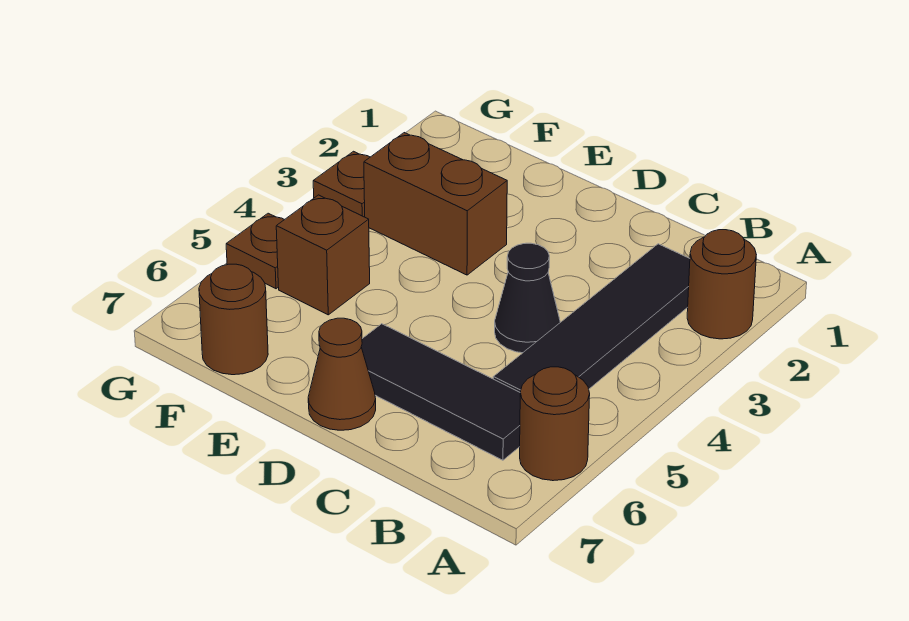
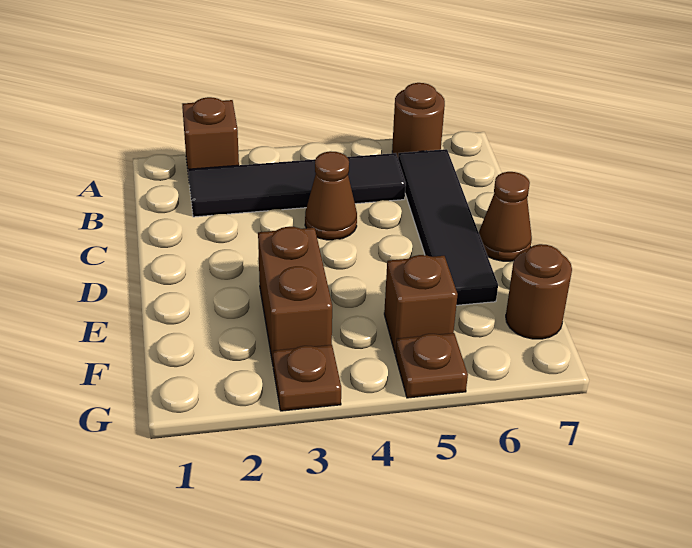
brown round brick A2 level 1 -> brown brick A2 level 1
black tile B6:D6 level 1 -> black tile B6:E6 level 1
black cone C4 level 1 -> brown cone C4 level 1

